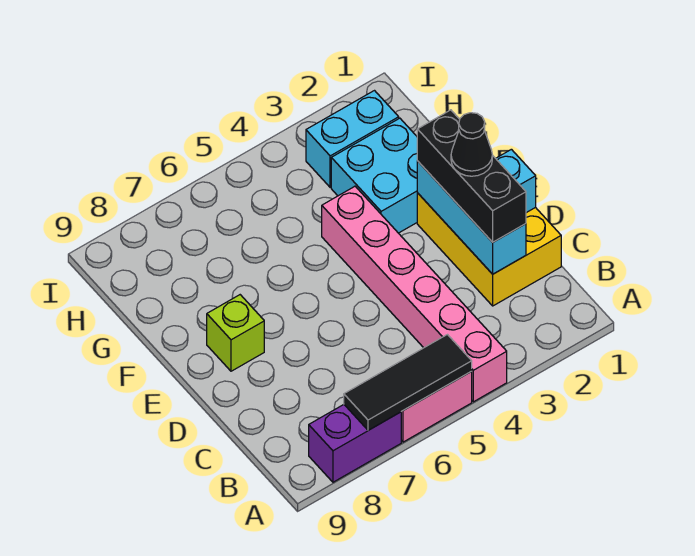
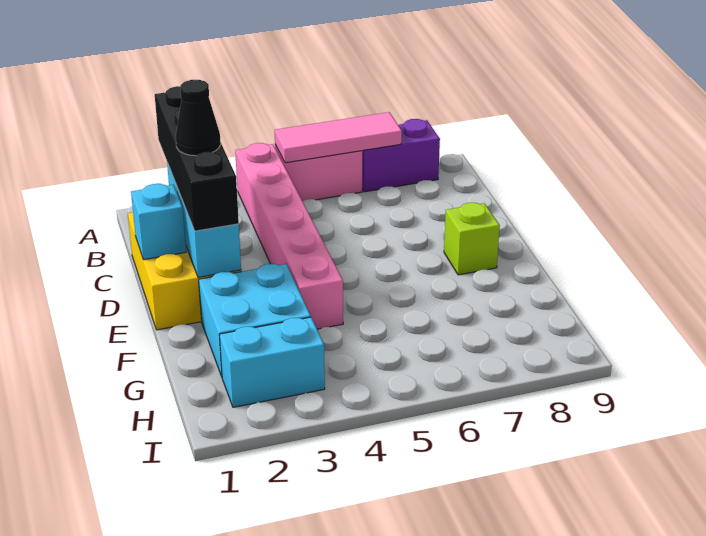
black tile A5:A7 level 2 -> pink tile A5:A7 level 2
black brick C2:E2 level 3 -> black brick B2:E2 level 3

